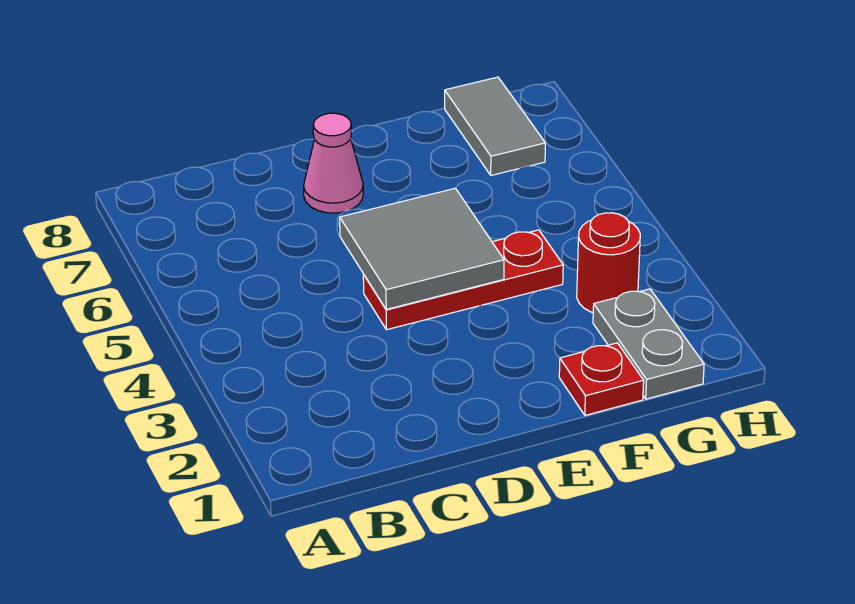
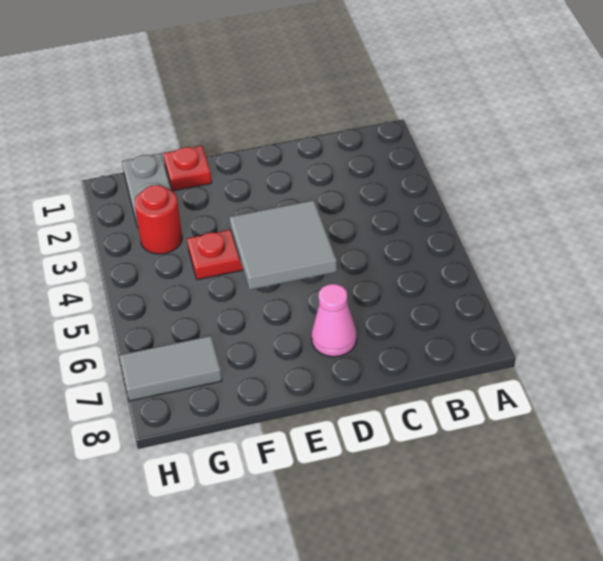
grey tile G7:G8 level 1 -> grey tile G7:H7 level 1

